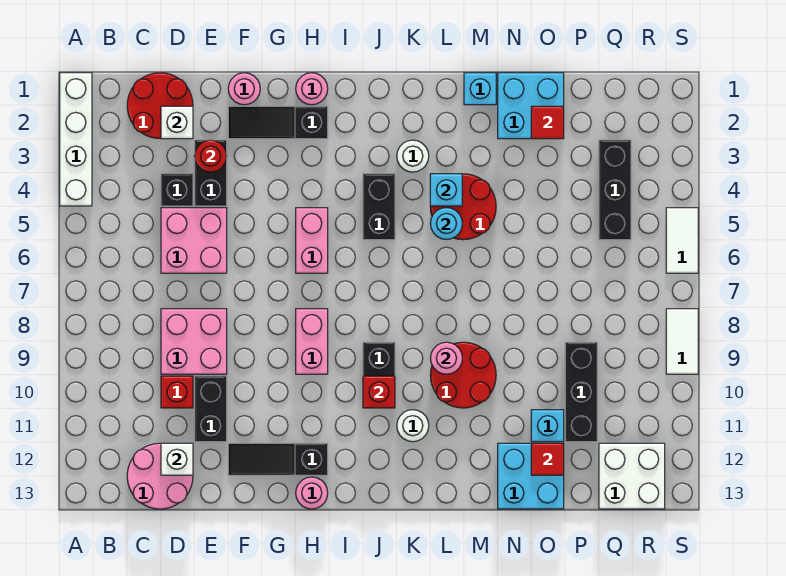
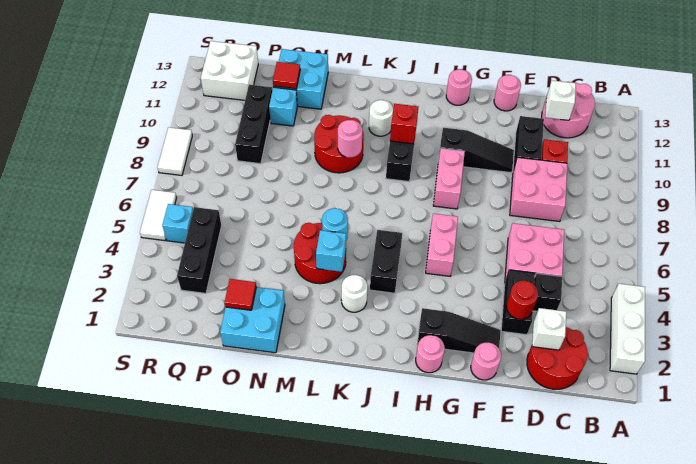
white brick A1:A4 level 1 -> white brick A2:A4 level 1
black slope F12:H12 level 1 top H -> black slope F10:H10 level 1 top H
none -> pink round brick F13 level 1
cyan brick M1 level 1 -> cyan brick R5 level 1

